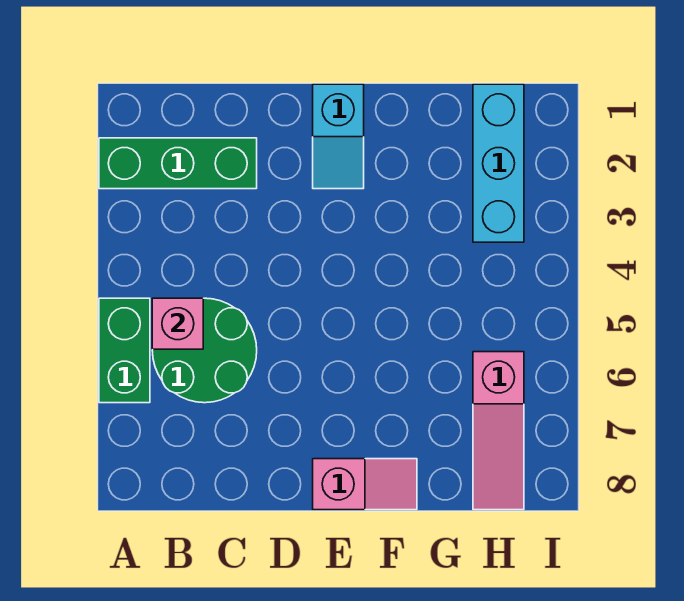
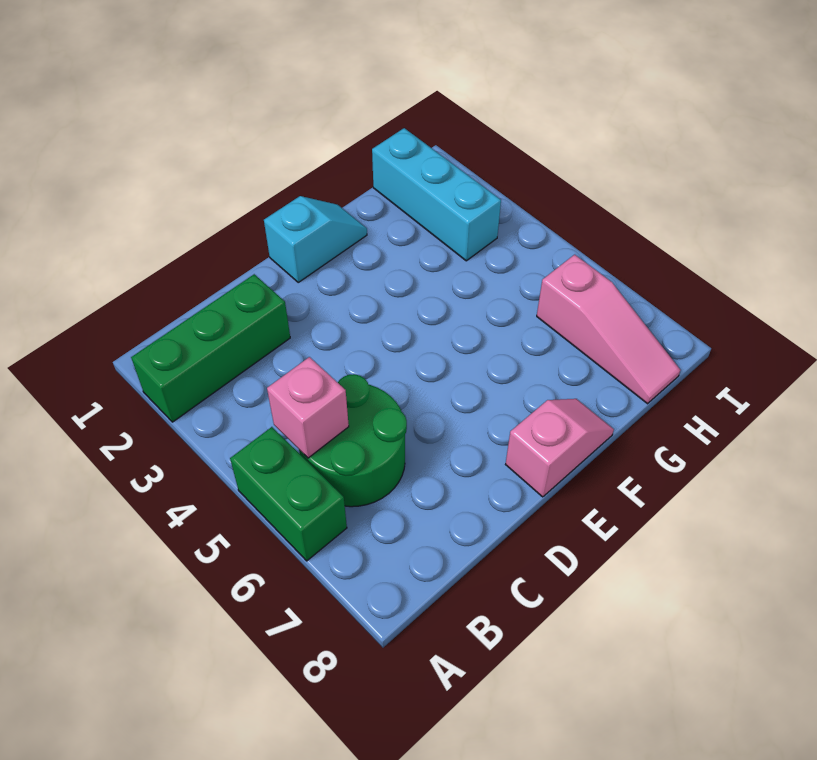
cyan slope E1:E2 level 1 top 1 -> cyan slope E1:F1 level 1 top E

